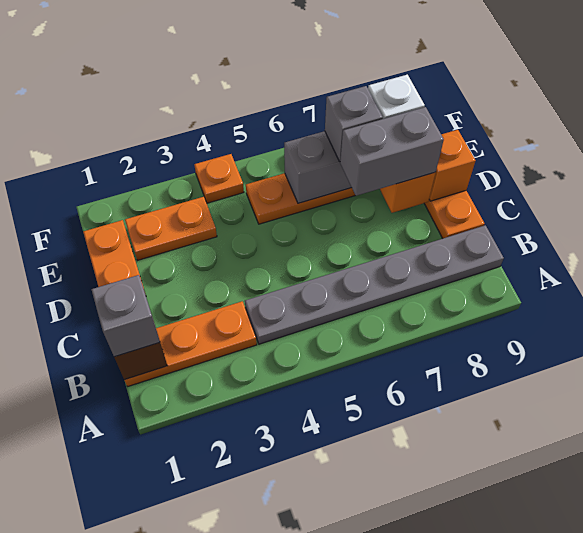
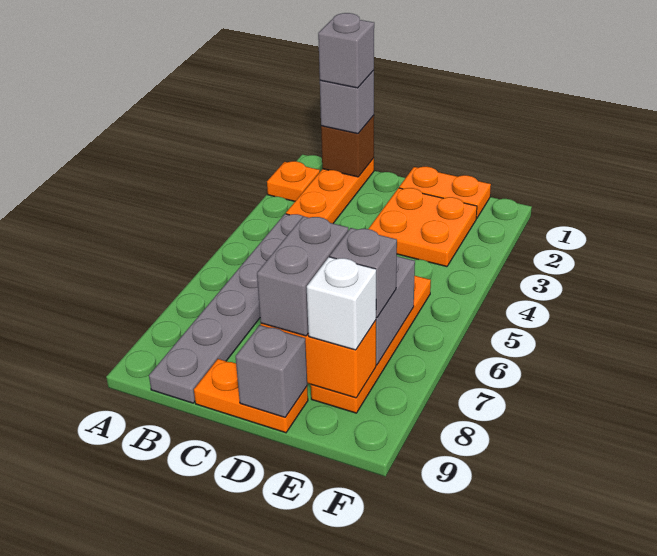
none -> grey brick B1 level 4
orange brick D9 level 2 -> grey brick D9 level 2
orange plate E2:E3 level 1 -> orange plate D2:E3 level 1
orange plate F4 level 1 -> orange plate A2 level 1

